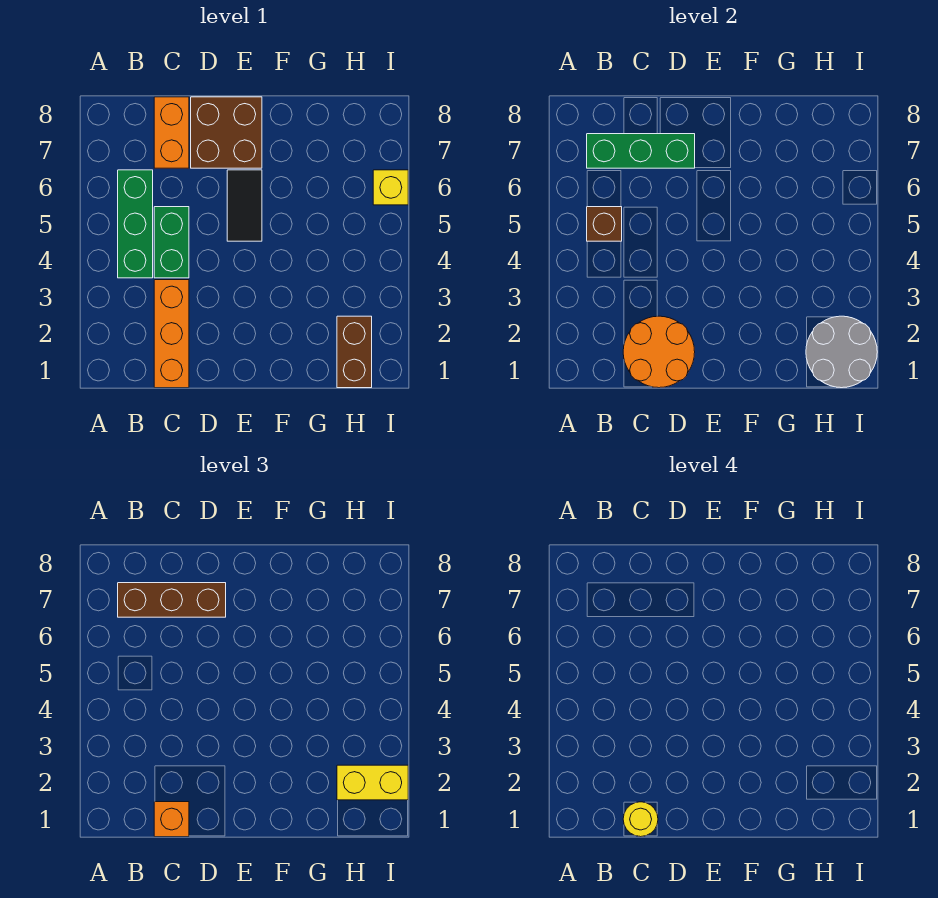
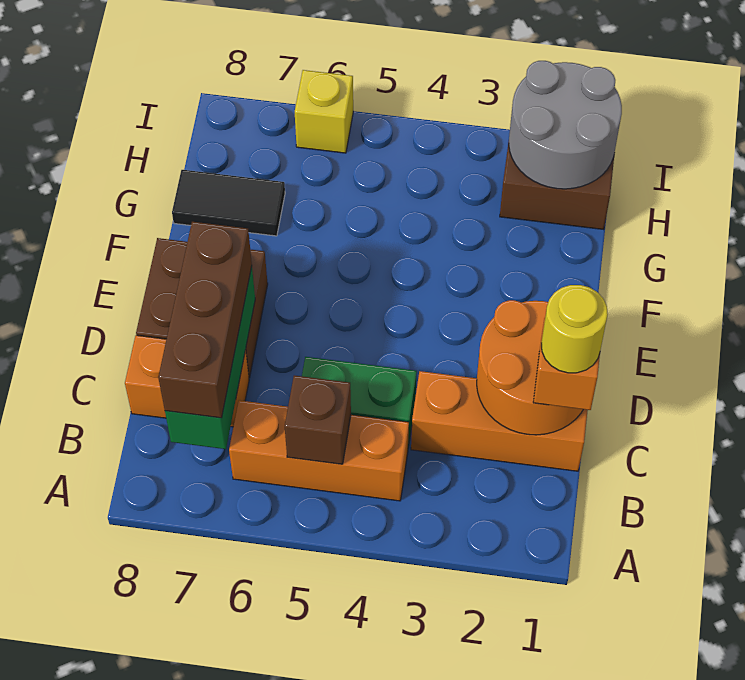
green brick B4:B6 level 1 -> orange brick B4:B6 level 1
black tile E5:E6 level 1 -> black tile G7:G8 level 1
yellow brick H2:I2 level 3 -> none

